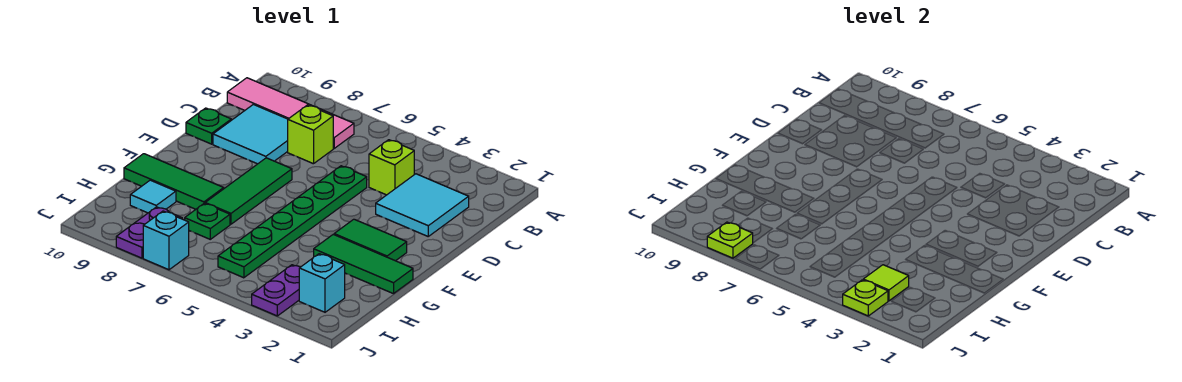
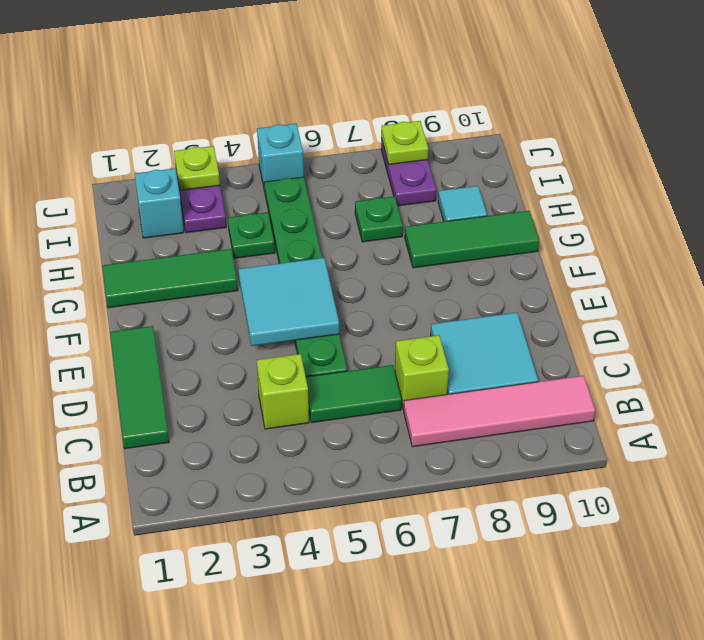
cyan tile C2:D3 level 1 -> cyan tile E4:F5 level 2
green plate D10 level 1 -> green plate H4 level 1
green tile E7:G7 level 1 -> green tile C1:E1 level 1
green tile F2:F3 level 1 -> green tile C5:C6 level 1
lime tile I3 level 2 -> none
cyan brick J7 level 1 -> cyan brick J5 level 1

